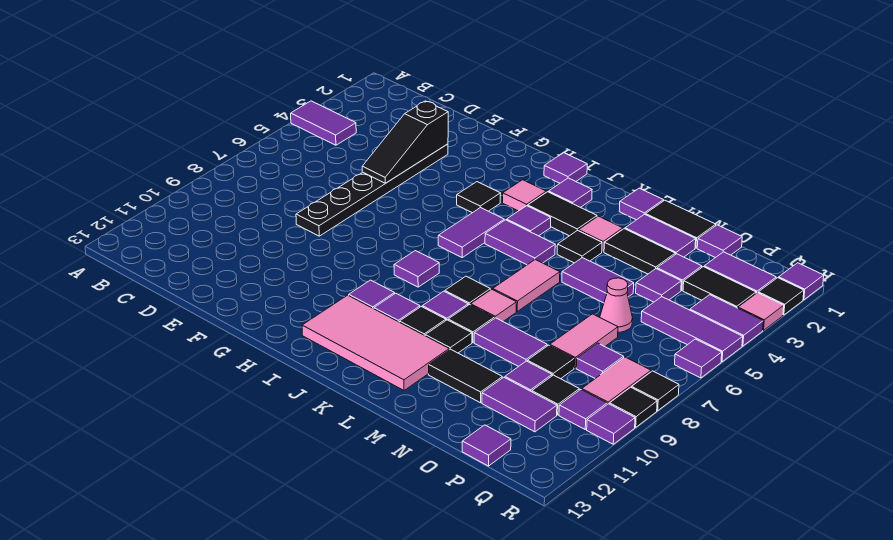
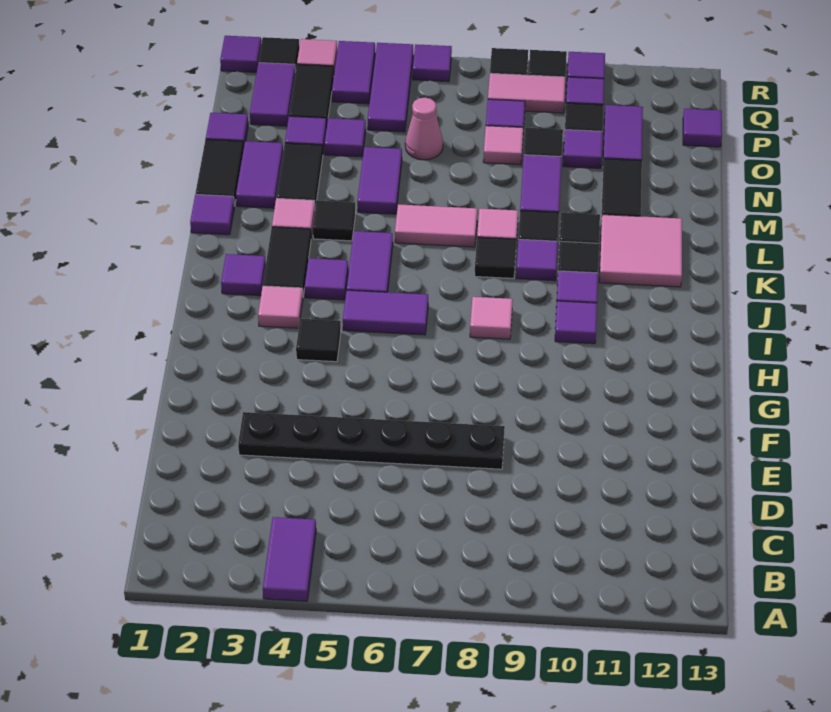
black slope E3:E5 level 2 top 3 -> none
purple tile I1 level 1 -> none
purple tile I8 level 1 -> pink tile I8 level 1
pink tile I11:L12 level 1 -> pink tile K11:L12 level 1
pink tile O7:O8 level 1 -> pink tile O8 level 1

